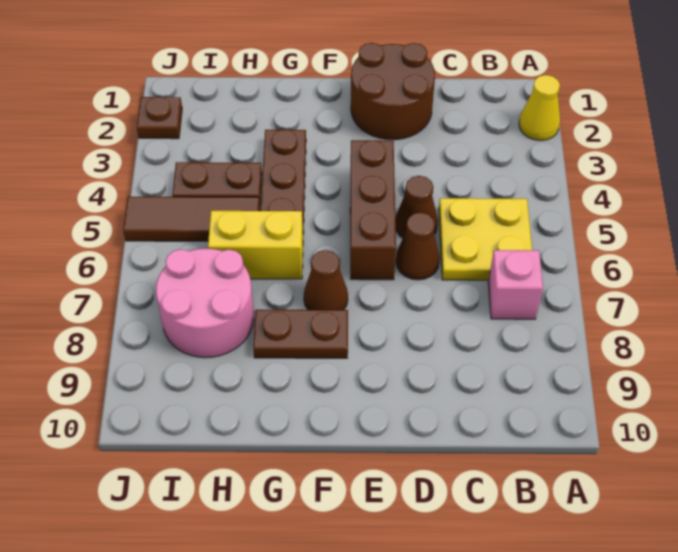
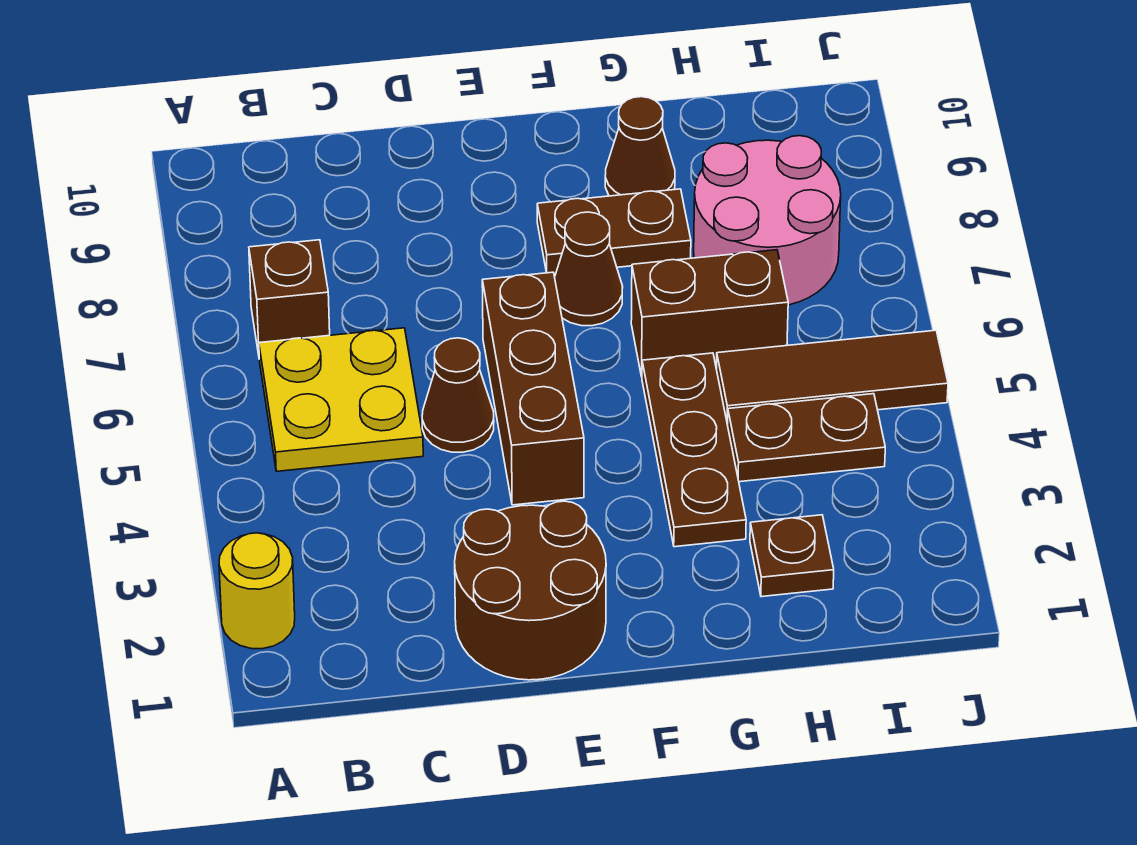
yellow cone A2 level 1 -> yellow round brick A2 level 1
pink brick B7 level 1 -> brown brick B7 level 1
brown cone D6 level 1 -> brown cone G9 level 1
yellow brick G6:H6 level 1 -> brown brick G6:H6 level 1
brown plate J2 level 1 -> brown plate H2 level 1

